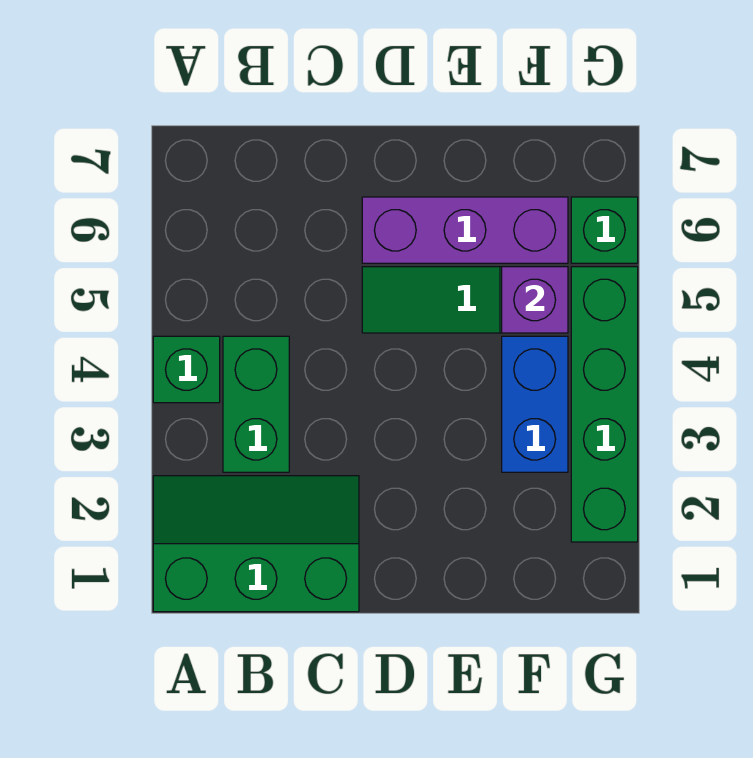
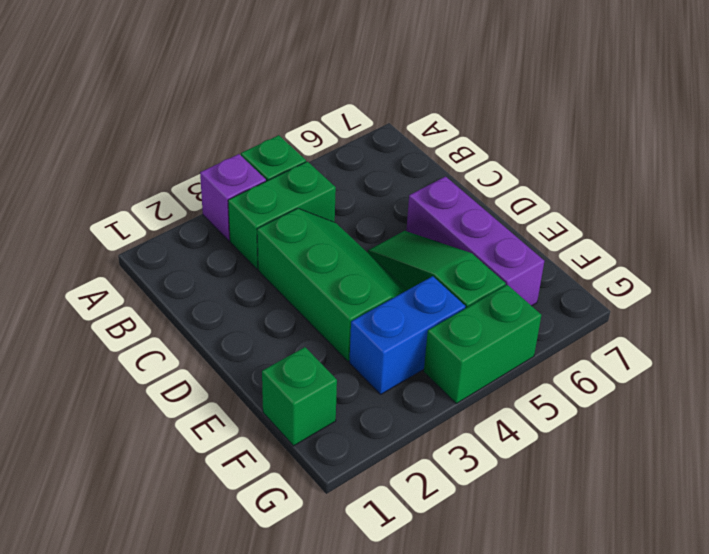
green slope A1:C2 level 1 top 1 -> green slope C3:E4 level 1 top 3
purple brick F5 level 2 -> purple brick A3 level 1
green brick G2:G5 level 1 -> green brick G4:G5 level 1
green brick G6 level 1 -> green brick F1 level 1

